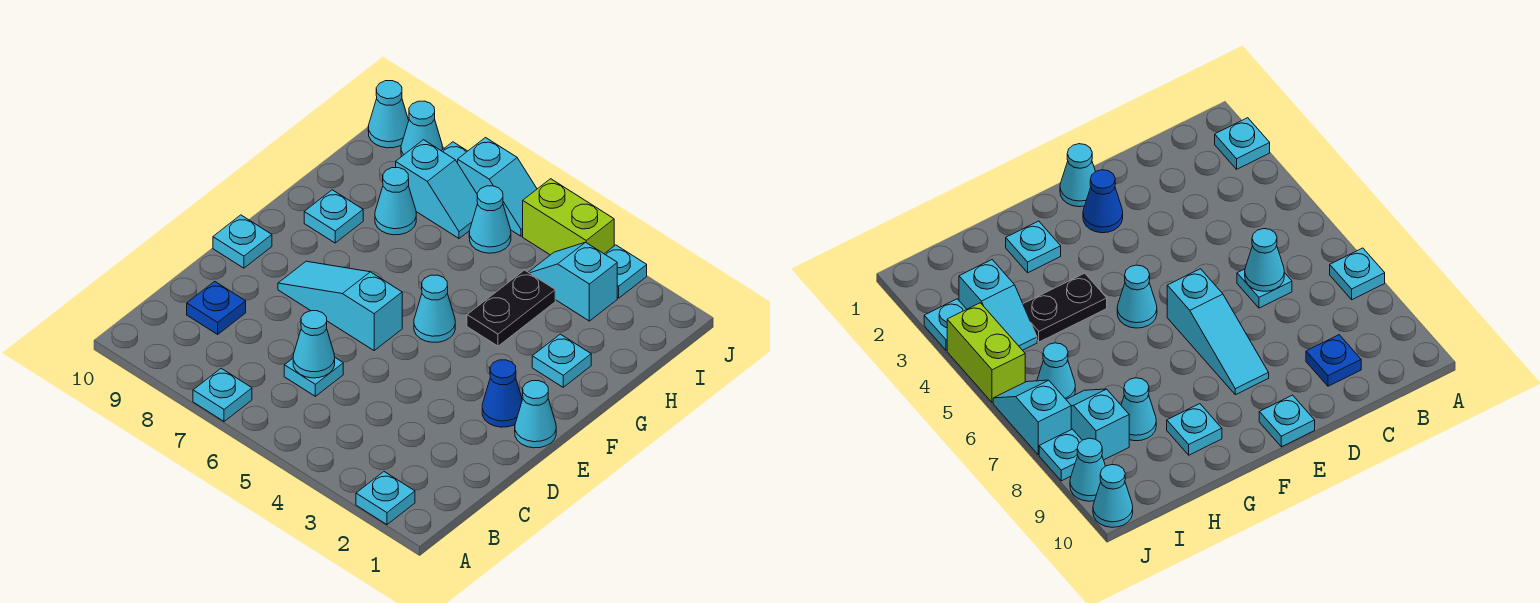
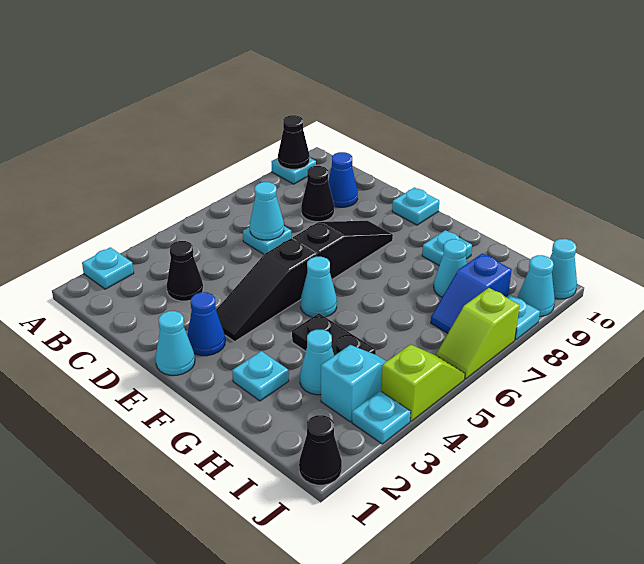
cyan plate A7 level 1 -> cyan plate A9 level 1
none -> black cone A9 level 2
none -> black cone C3 level 1
none -> black cone C8 level 1
blue plate C9 level 1 -> blue cone C9 level 1
none -> black slope E3:E5 level 1 top 5
cyan slope E6:E8 level 1 top 6 -> black slope E6:E8 level 1 top 6
cyan cone I6 level 1 -> cyan cone H3 level 1
cyan slope I7:I8 level 1 top 8 -> blue slope I7:I8 level 1 top 8
none -> black cone J1 level 1
lime brick J4:J5 level 1 -> lime slope J4:J5 level 1 top 4
cyan slope J6:J7 level 1 top 7 -> lime slope J6:J7 level 1 top 7

